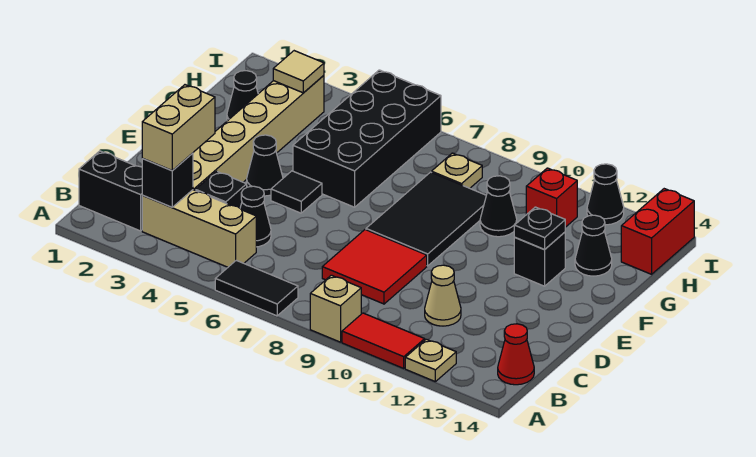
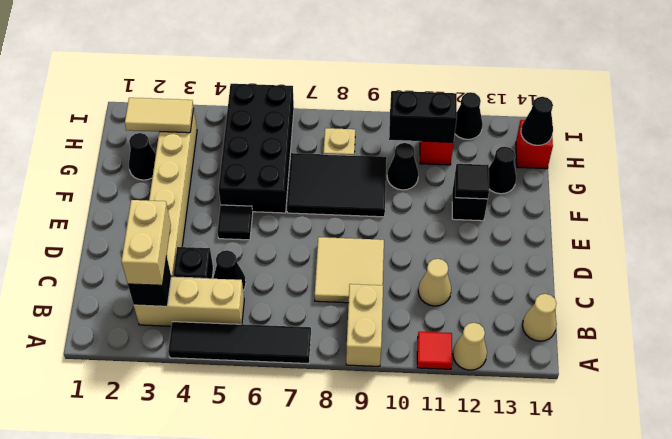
black tile A6:A7 level 1 -> black tile A4:A7 level 1
tan brick A9 level 1 -> tan brick A9:B9 level 1
red tile A10:A11 level 1 -> red tile A11 level 1
tan plate A12 level 1 -> tan cone A12 level 1
black brick B1:B2 level 1 -> black brick H10:H11 level 2
red cone B14 level 1 -> tan cone B14 level 1
red tile C8:D9 level 1 -> tan tile C8:D9 level 1
black cone E4 level 1 -> black cone H14 level 2
black tile E8:G9 level 1 -> black tile F7:G9 level 1
black plate F12 level 2 -> black tile F12 level 2
tan tile H3 level 2 -> tan tile H2:H3 level 2
red brick H14:I14 level 1 -> red brick H14 level 1

